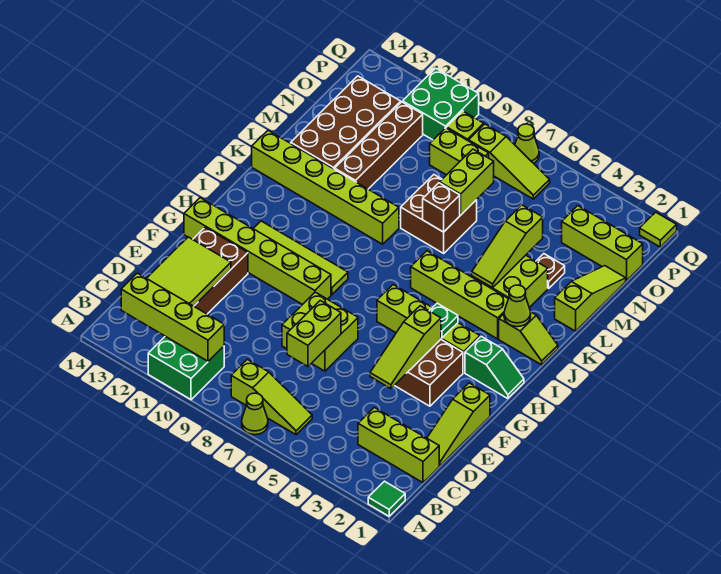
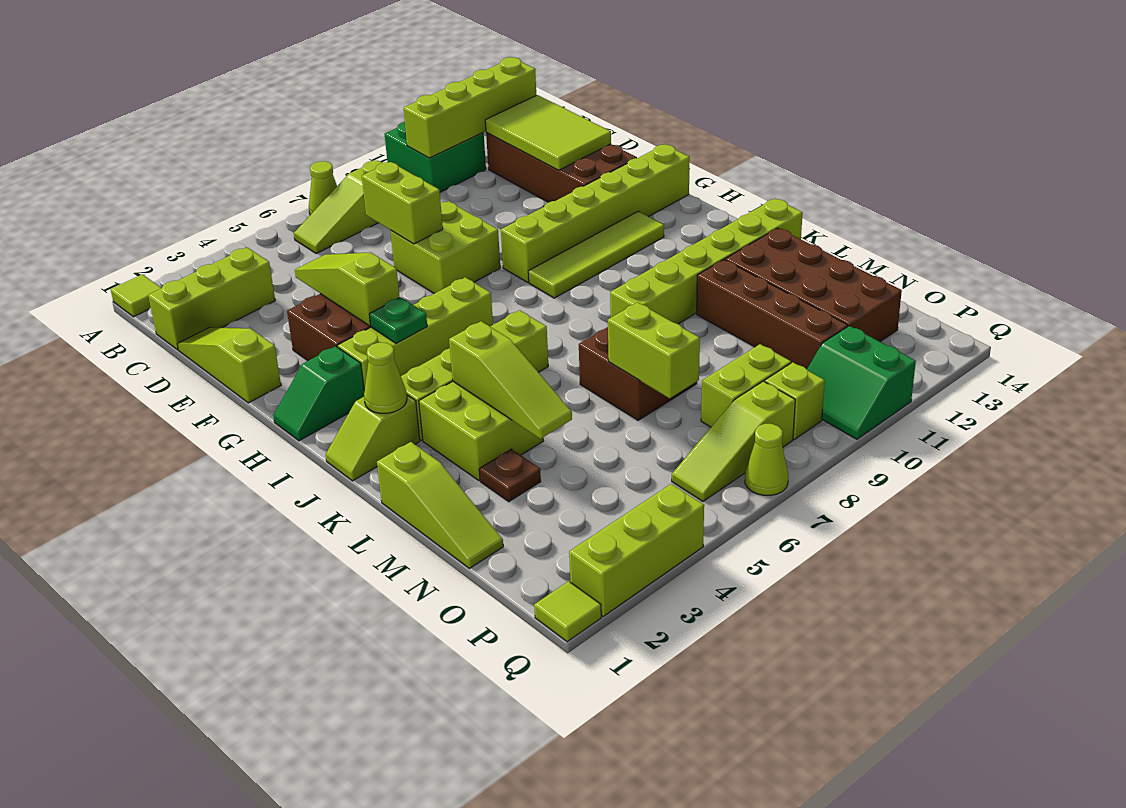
green tile A1 level 1 -> lime tile A1 level 1
lime slope K4:M4 level 2 top M -> lime slope K4:M4 level 2 top K
brown brick L7 level 2 -> none
lime brick O1:O3 level 1 -> lime brick Q2:Q4 level 1
green brick P10:Q11 level 1 -> green slope P10:Q11 level 1 top 11

